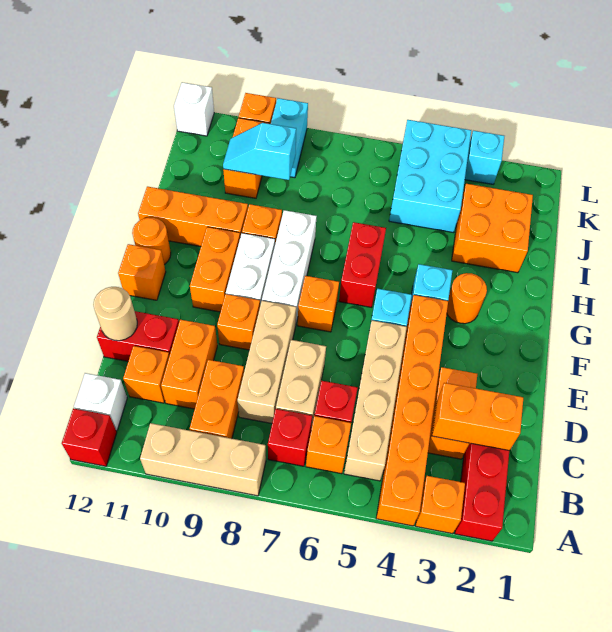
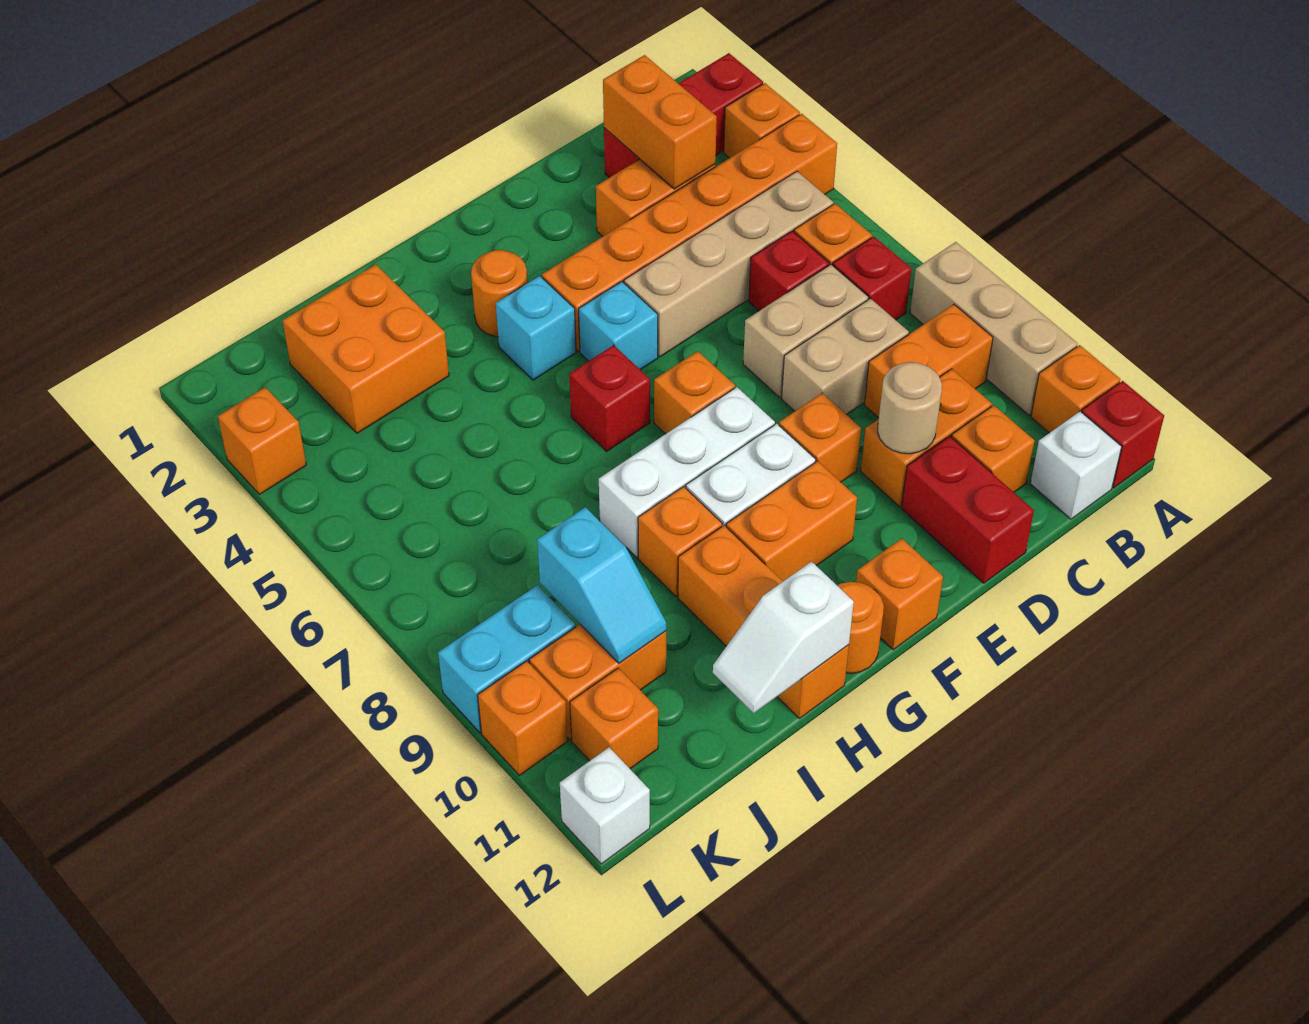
none -> orange brick A11 level 1
tan brick C8:E8 level 1 -> tan brick C8:D8 level 1
tan round brick D12 level 2 -> tan round brick D10 level 2
red brick G6:H6 level 1 -> red brick G6 level 1
none -> white slope H12:I12 level 2 top H
cyan brick J4:L5 level 1 -> none
none -> orange brick K11 level 1
cyan brick L3 level 1 -> orange brick L3 level 1

